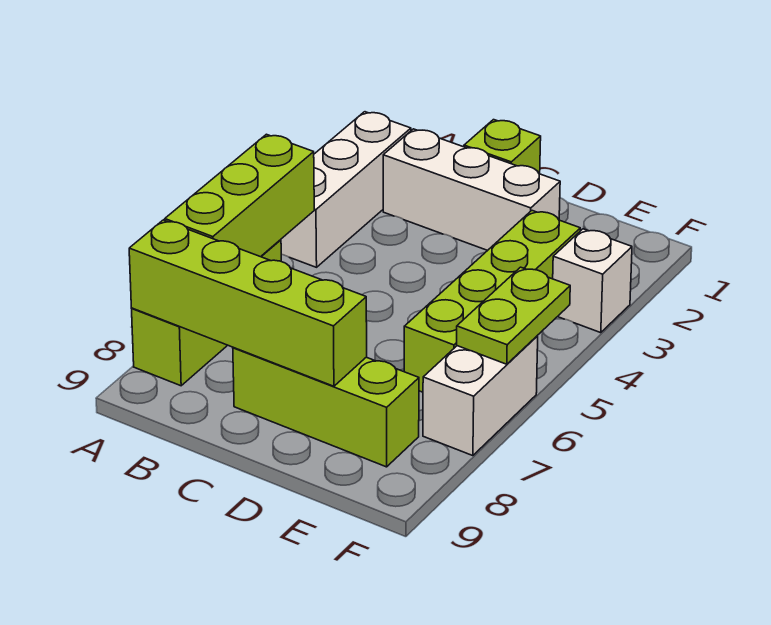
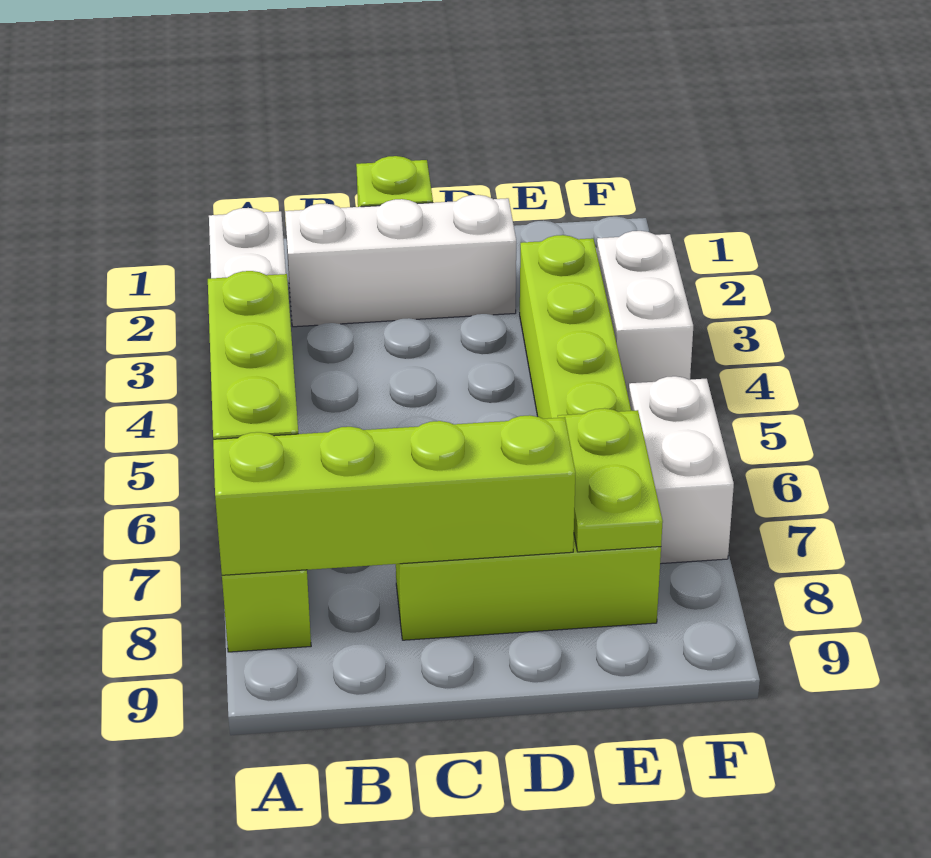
white brick F3 level 1 -> white brick F3:F4 level 1
lime plate F5:F6 level 2 -> lime plate E7:E8 level 2

